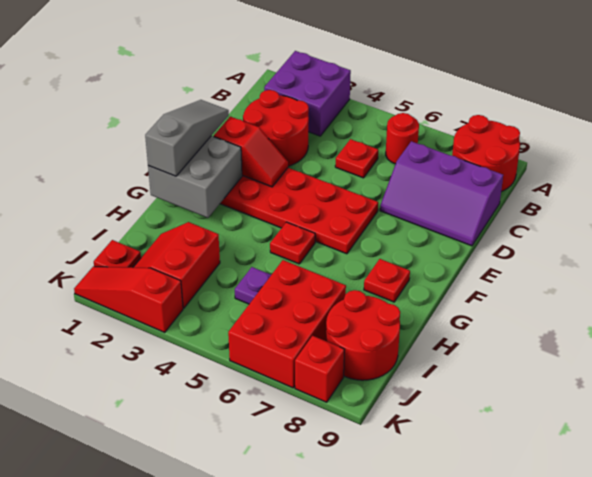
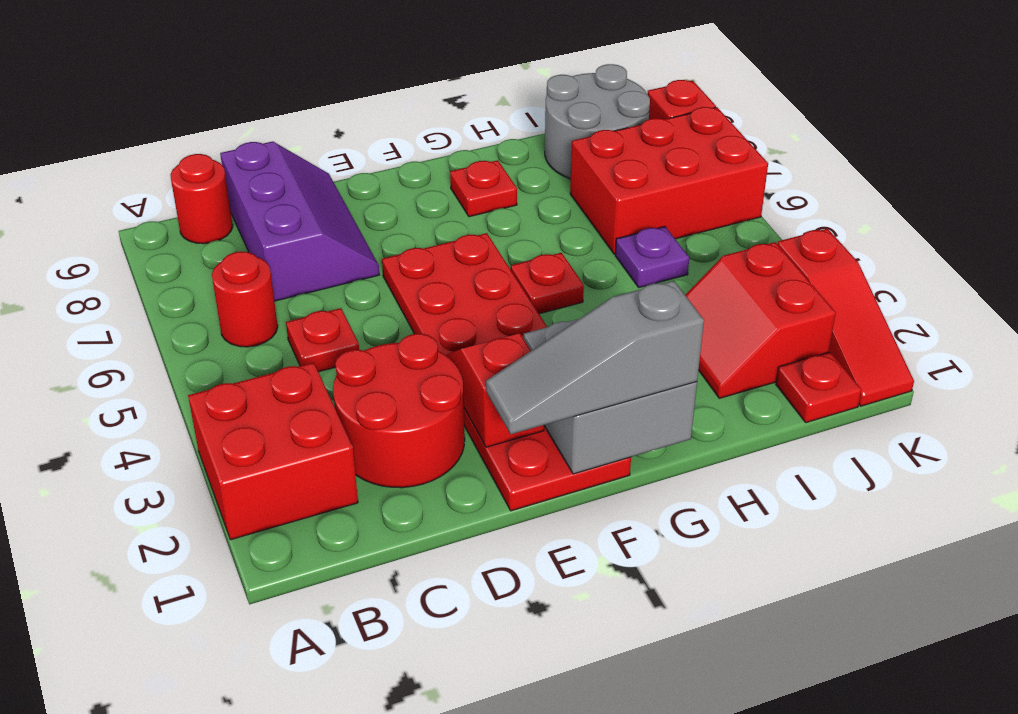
purple brick A2:B3 level 1 -> red brick A2:B3 level 1
red round brick A8:B9 level 1 -> red round brick B9 level 1
red slope I2:J3 level 1 top 3 -> red slope I2:J3 level 1 top J
red round brick I8:J9 level 1 -> grey round brick I8:J9 level 1

